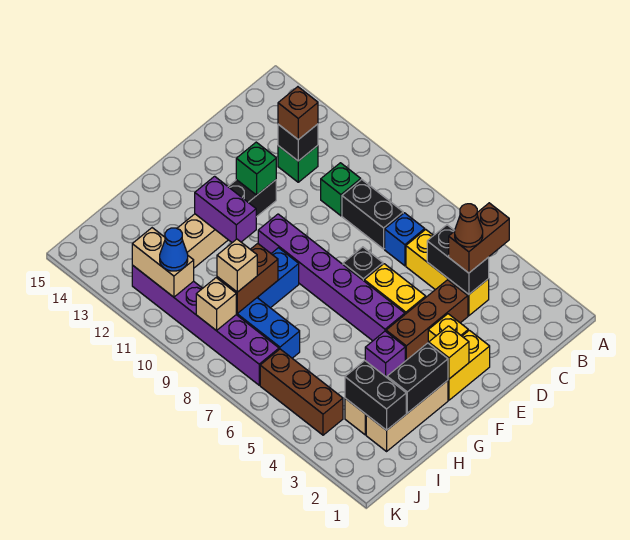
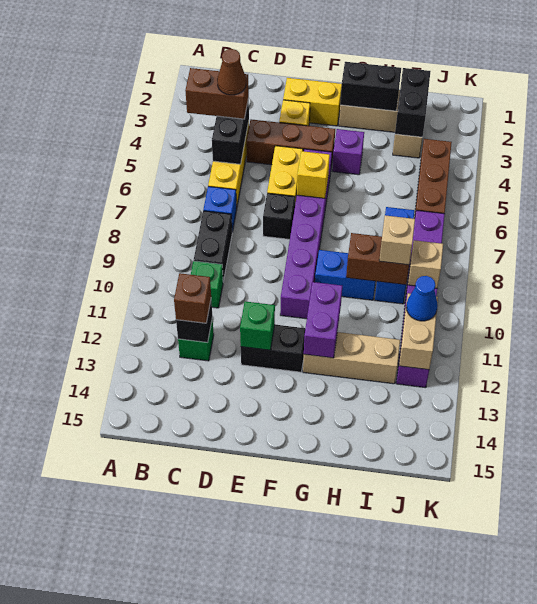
yellow brick F2 level 2 -> yellow brick F6 level 2

